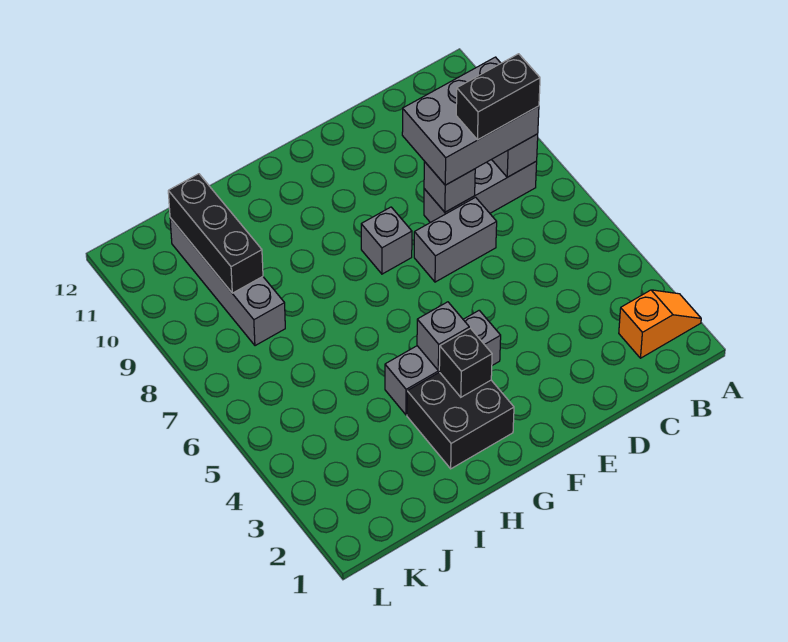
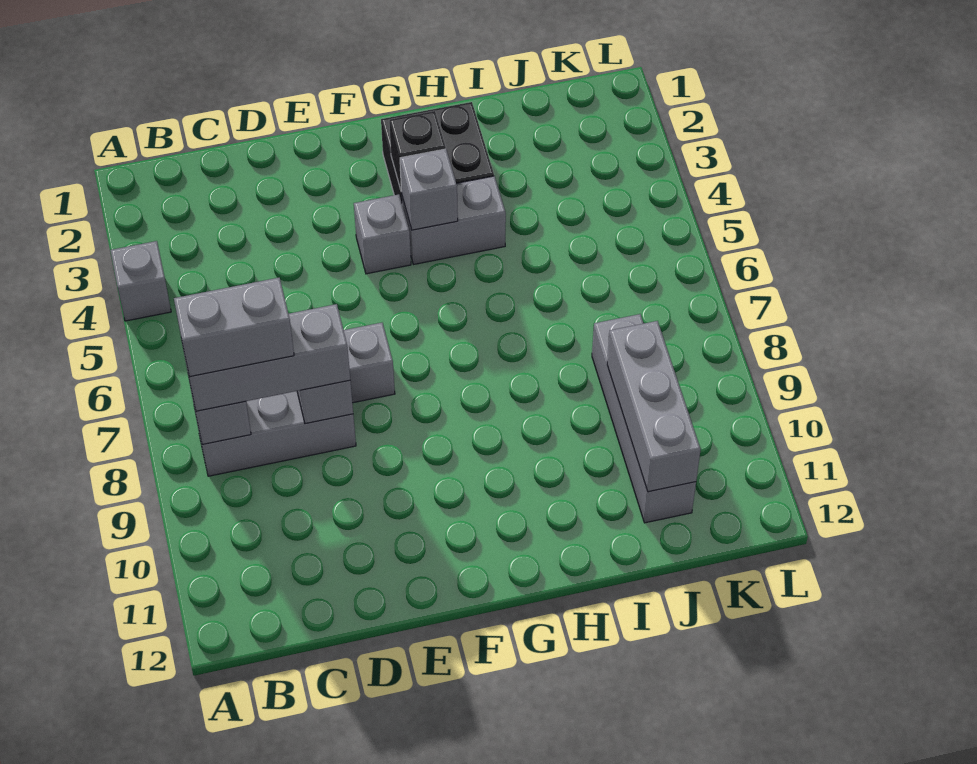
orange slope A2:B2 level 1 top B -> none
grey brick B8:D9 level 3 -> grey brick B8:D8 level 3
black brick B8:C8 level 4 -> grey brick B8:C8 level 4
grey brick F8 level 1 -> grey brick A4 level 1
black brick J9:J11 level 2 -> grey brick J9:J11 level 2

